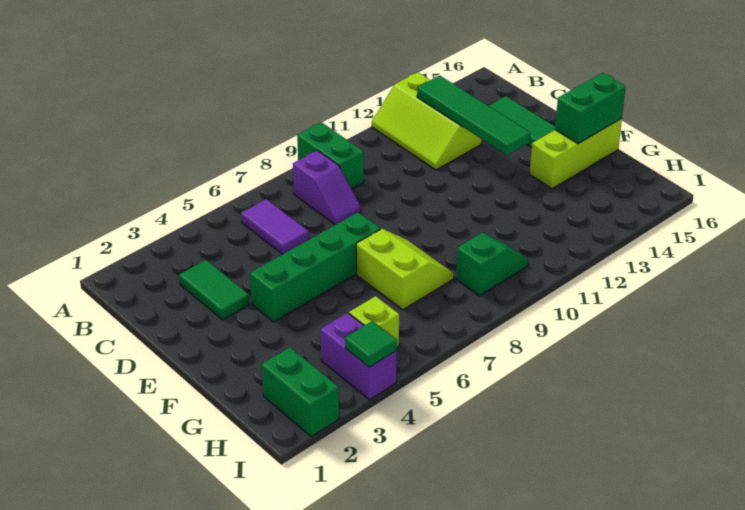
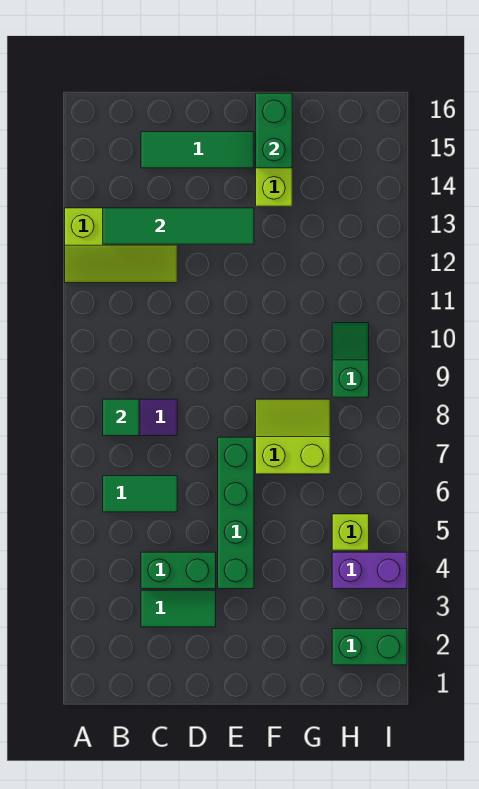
green brick A9:B9 level 1 -> green brick C4:D4 level 1
purple tile B6:C6 level 1 -> green tile B6:C6 level 1
green tile I4 level 2 -> green tile B8 level 2

